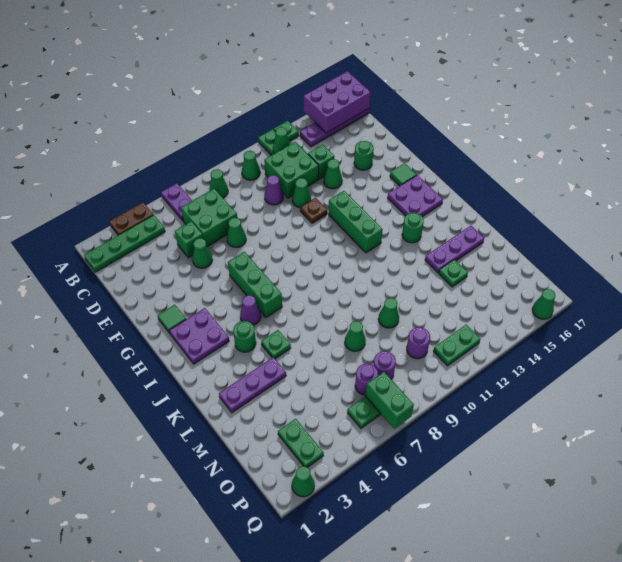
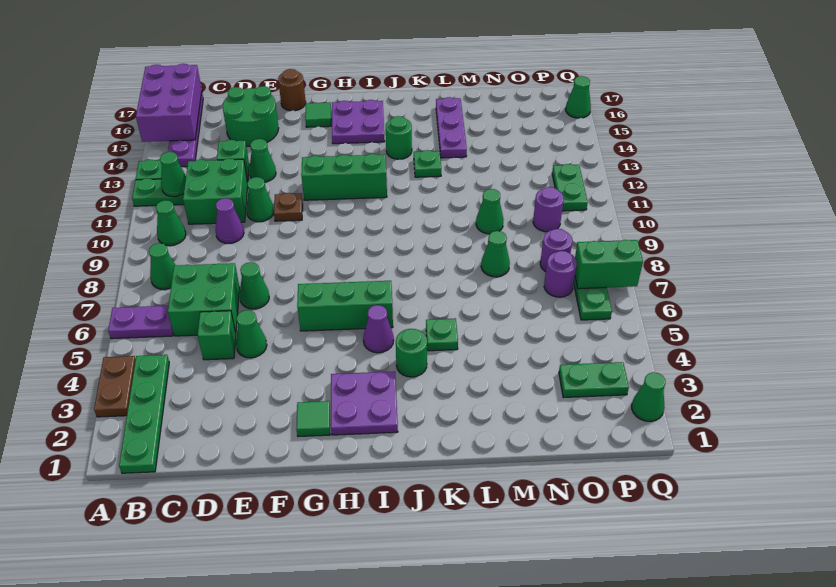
green round brick E15 level 1 -> green round brick D15:E16 level 1
none -> brown round brick F17 level 1
purple plate L2:L4 level 1 -> none
green plate M14 level 1 -> green plate K13 level 1

